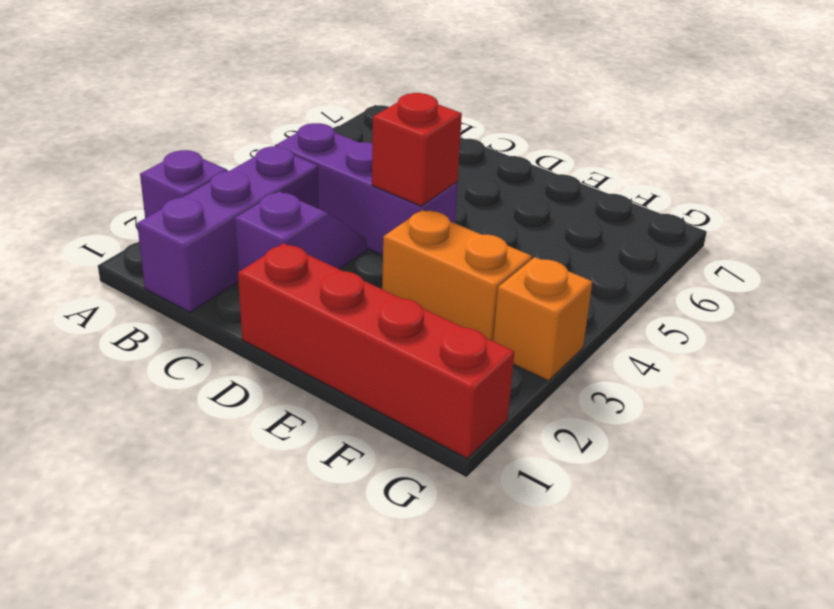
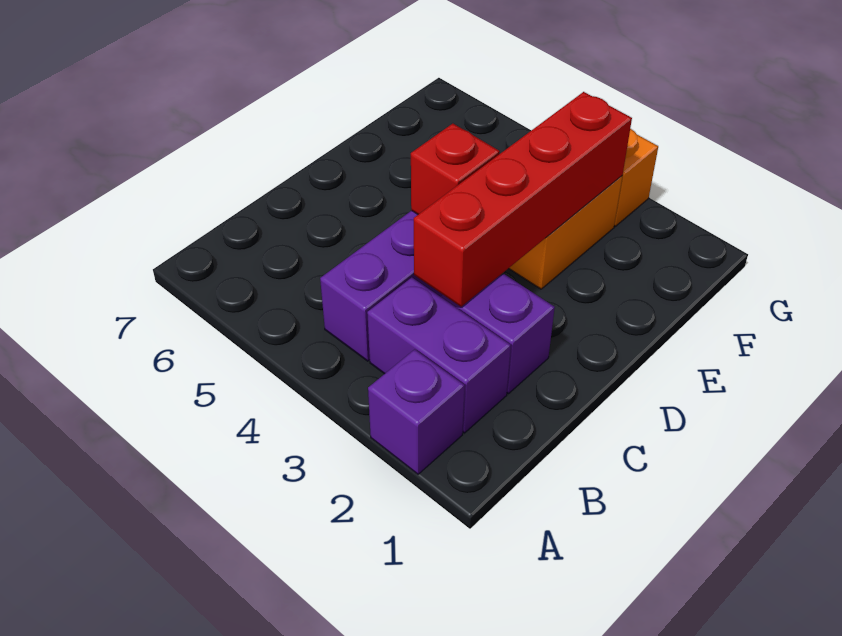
purple brick B1:B3 level 1 -> purple brick B2:B3 level 1
red brick D1:G1 level 1 -> red brick C3:F3 level 2

